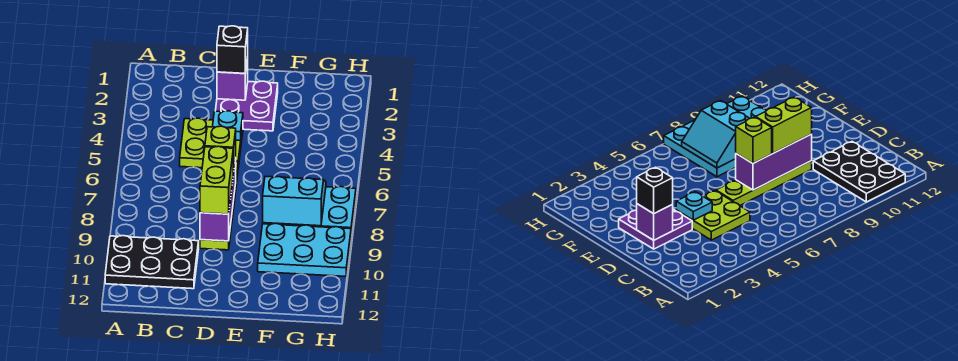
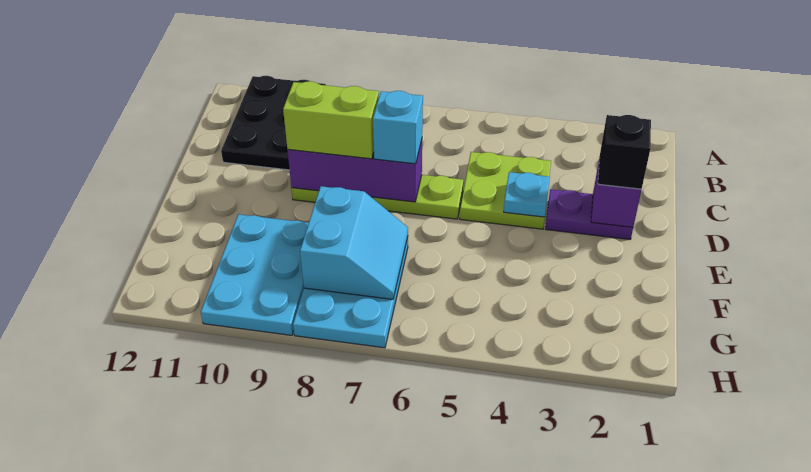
purple plate D2:E3 level 1 -> purple plate D2:D3 level 1
lime brick D7 level 3 -> cyan brick D7 level 3

